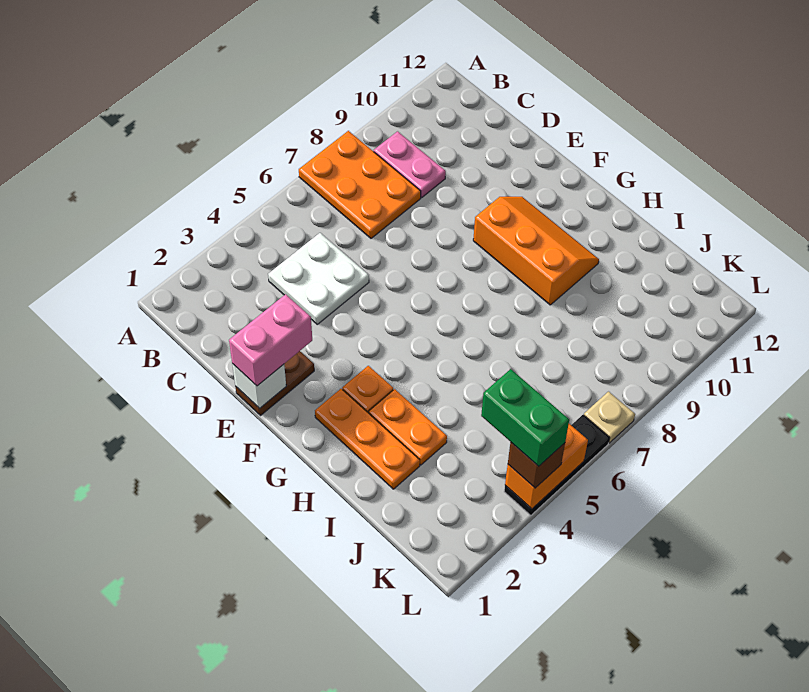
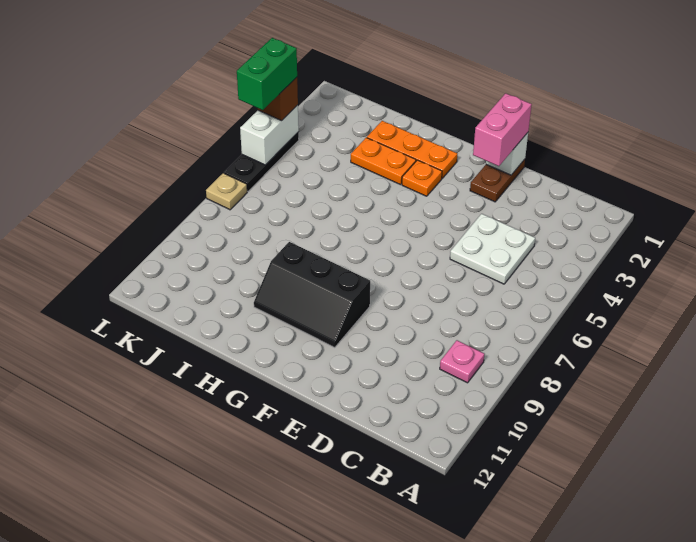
orange plate A7:C8 level 1 -> none
pink plate B9:C9 level 1 -> pink plate B9 level 1
orange slope F9:H10 level 1 top 9 -> black slope F9:H10 level 1 top 9
green brick K4:L4 level 4 -> green brick L4:L5 level 4
orange brick L4:L5 level 2 -> white brick L4:L5 level 2

